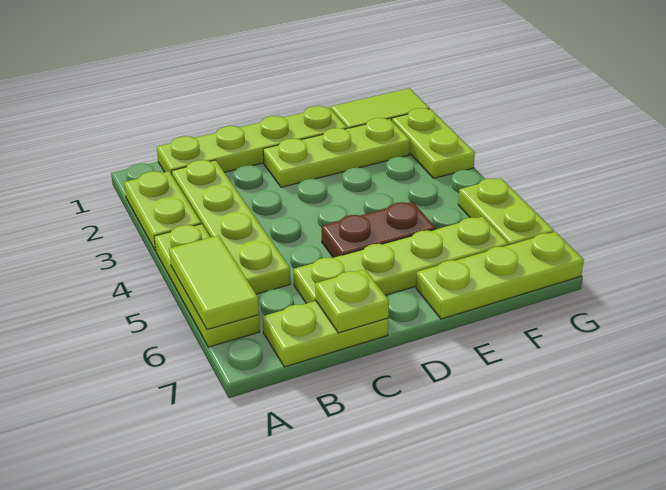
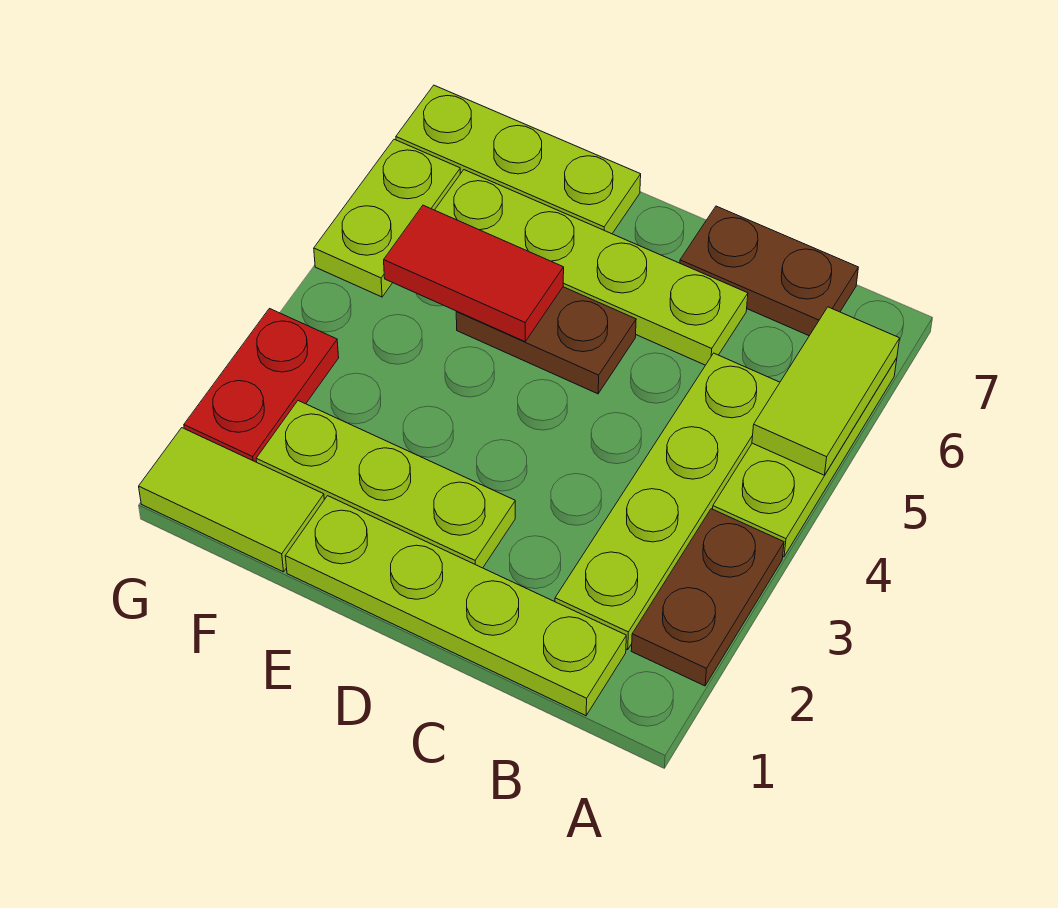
lime plate A2:A3 level 1 -> brown plate A2:A3 level 1
lime plate B7:C7 level 1 -> brown plate B7:C7 level 1
lime plate C7 level 2 -> none
none -> red tile E5:F5 level 2
lime plate G2:G3 level 1 -> red plate G2:G3 level 1

